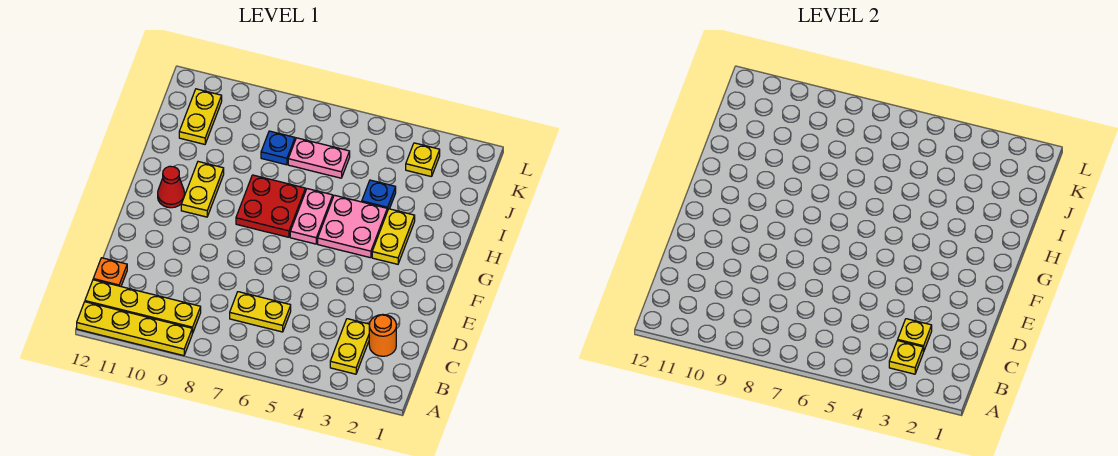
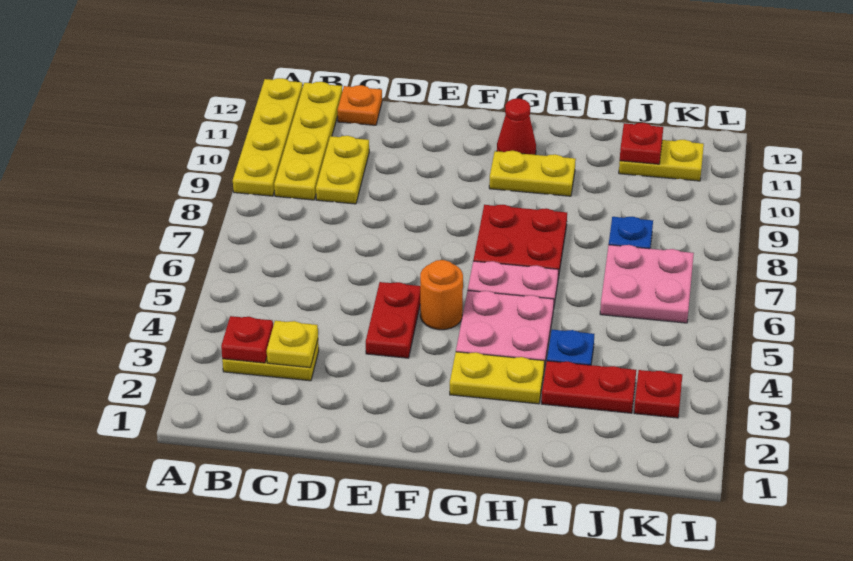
yellow plate B3 level 2 -> red plate B3 level 2
orange round brick C2 level 1 -> orange round brick F5 level 1
yellow plate C6:C7 level 1 -> yellow plate C9:C10 level 1
none -> red plate E4:E5 level 1
none -> red plate I3:J3 level 1
pink plate J6:J7 level 1 -> pink plate J6:K7 level 1
none -> red plate J11 level 2
yellow plate K3 level 1 -> red plate K3 level 1

